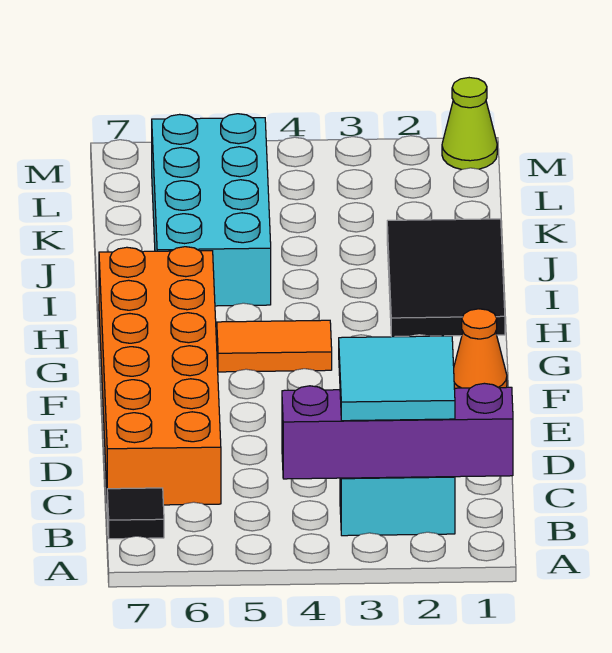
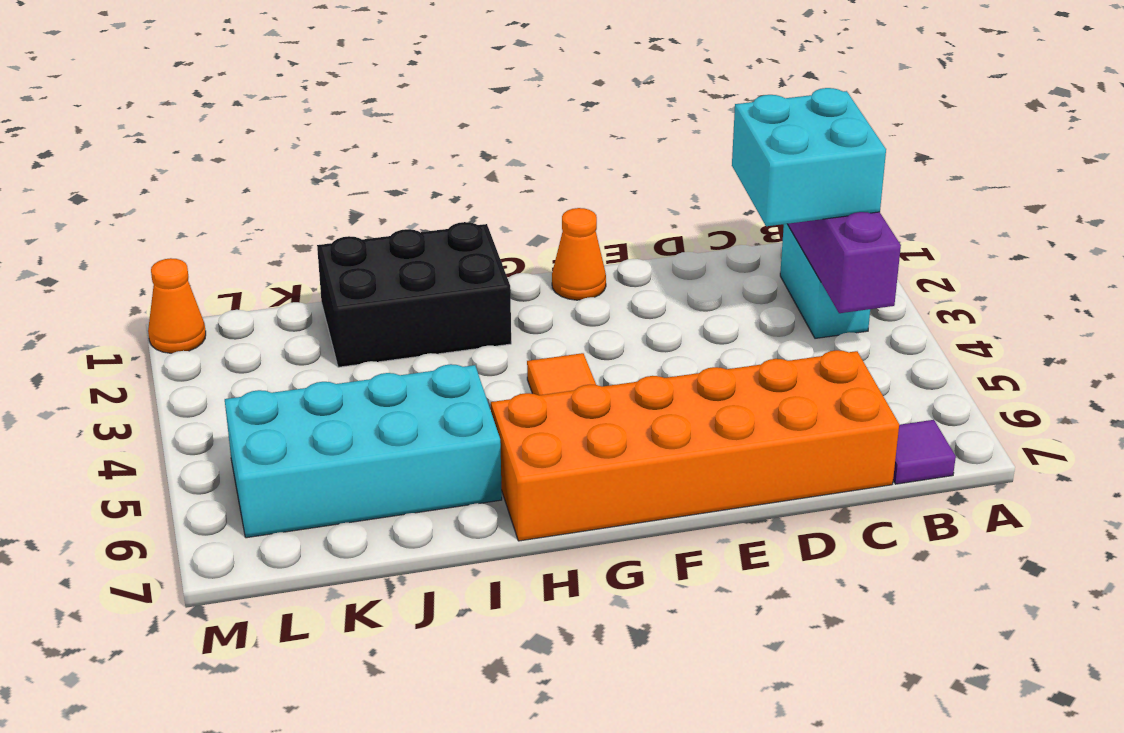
cyan tile B2:C3 level 3 -> cyan brick B2:C3 level 3
black tile B7 level 1 -> purple tile B7 level 1
black tile H1:J2 level 1 -> black brick H1:J2 level 1
lime cone M1 level 1 -> orange cone M1 level 1

